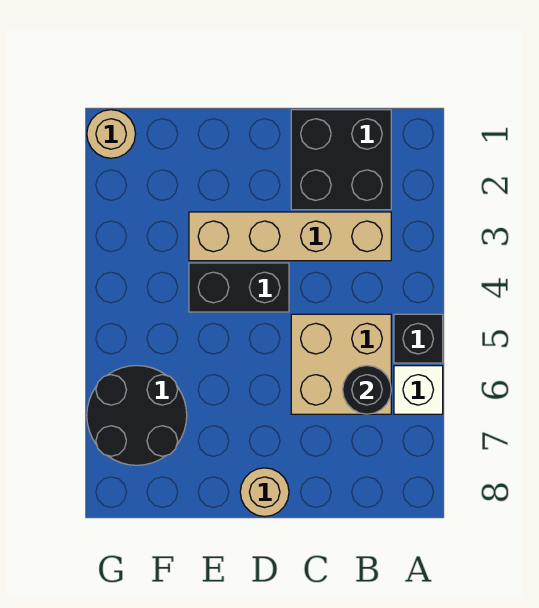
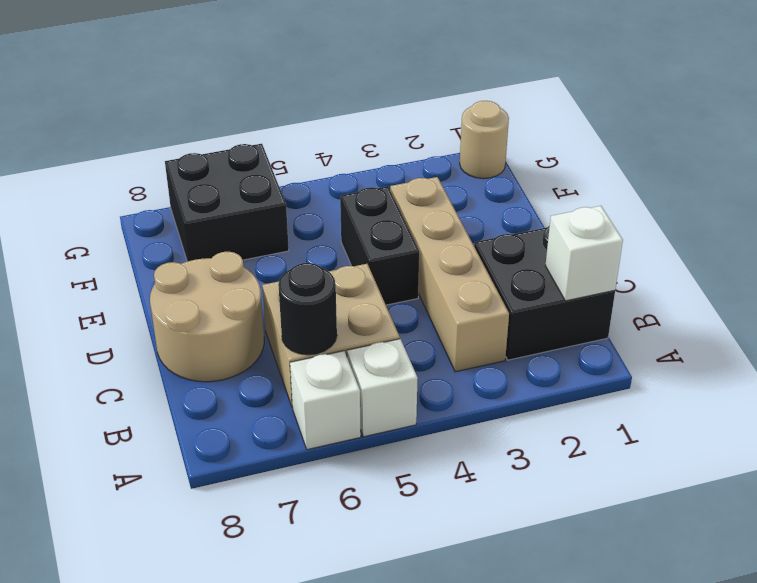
black brick A5 level 1 -> white brick A5 level 1
none -> white brick B1 level 2
tan round brick D8 level 1 -> tan round brick C7:D8 level 1
black round brick F6:G7 level 1 -> black brick F6:G7 level 1

